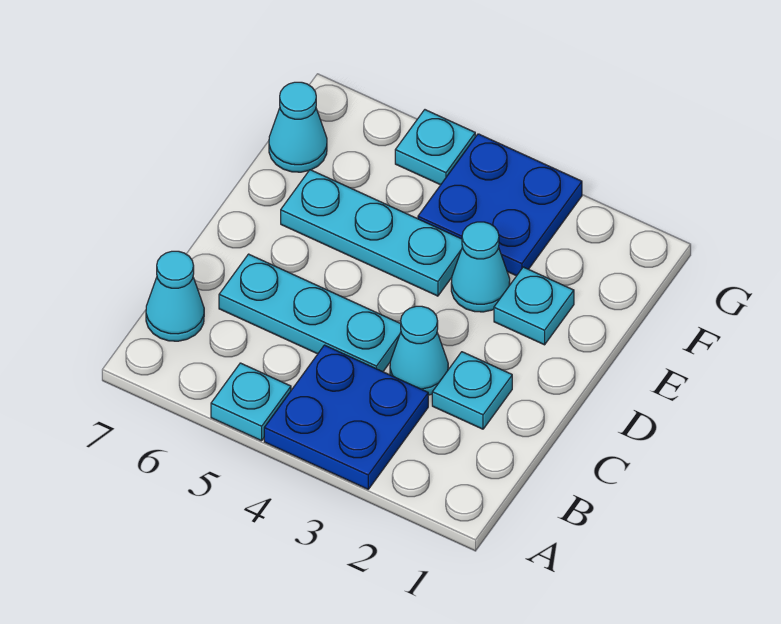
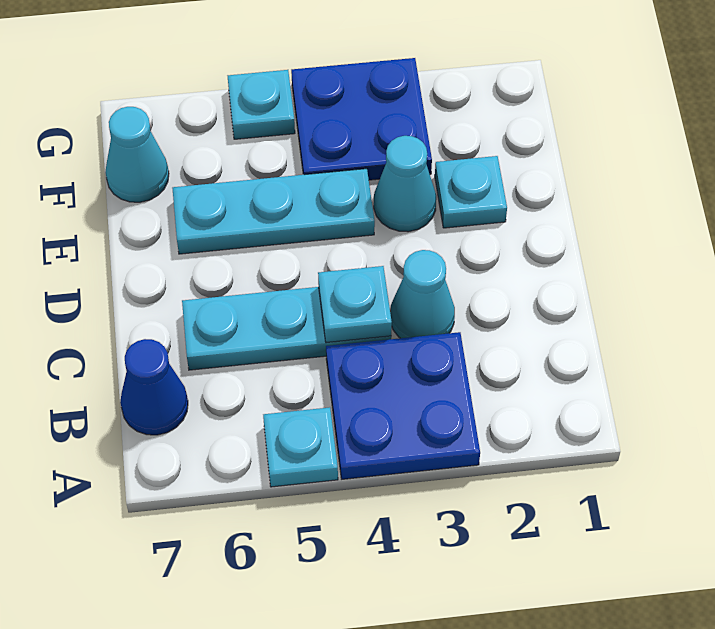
cyan cone B7 level 1 -> blue cone B7 level 1
cyan plate C2 level 1 -> cyan plate C4 level 2

